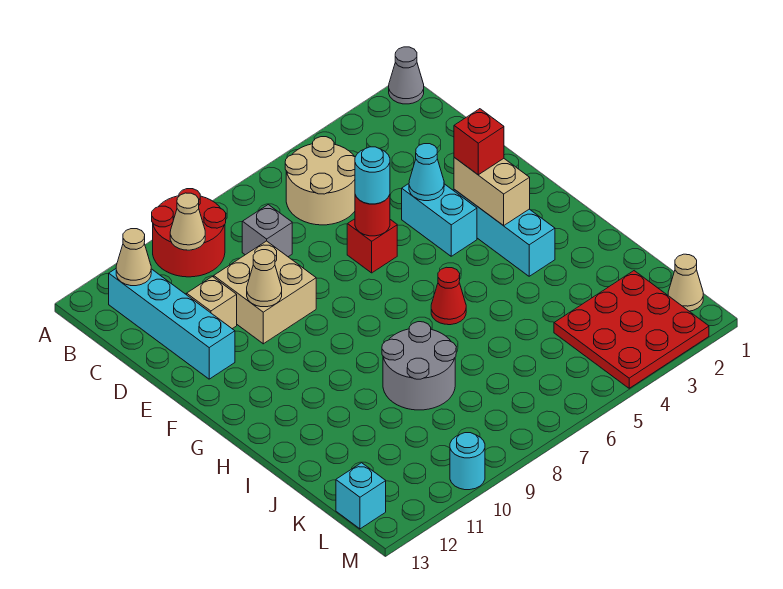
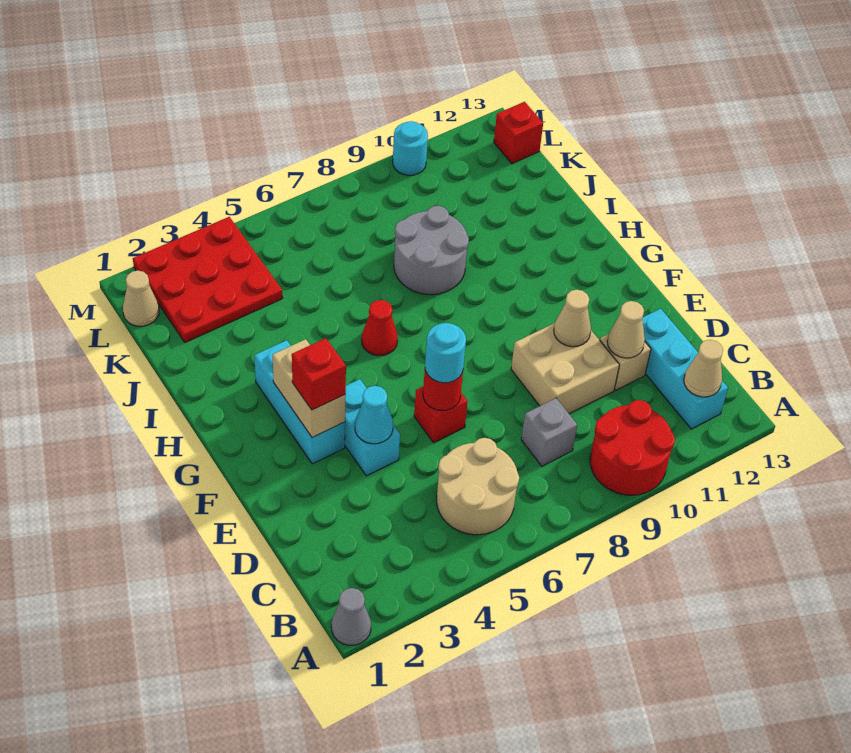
tan cone B10 level 2 -> tan cone D11 level 2
cyan brick B12:E12 level 1 -> cyan brick B12:D12 level 1
cyan brick L13 level 1 -> red brick L13 level 1

